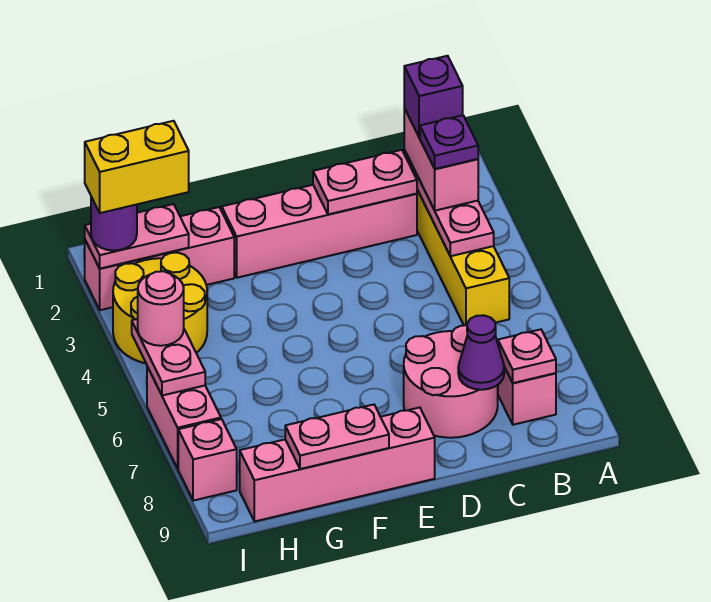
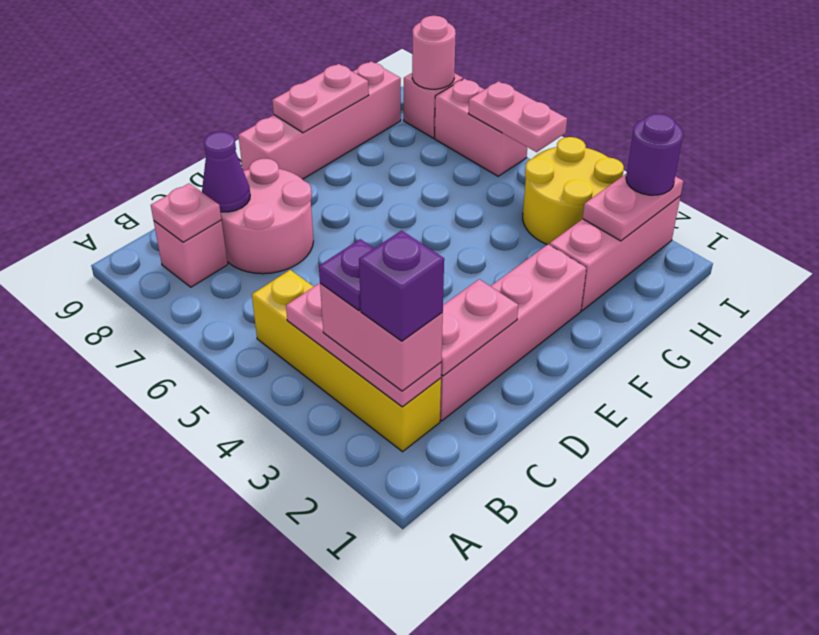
yellow brick H2:I2 level 4 -> none
pink round brick I5 level 3 -> pink round brick I8 level 2

